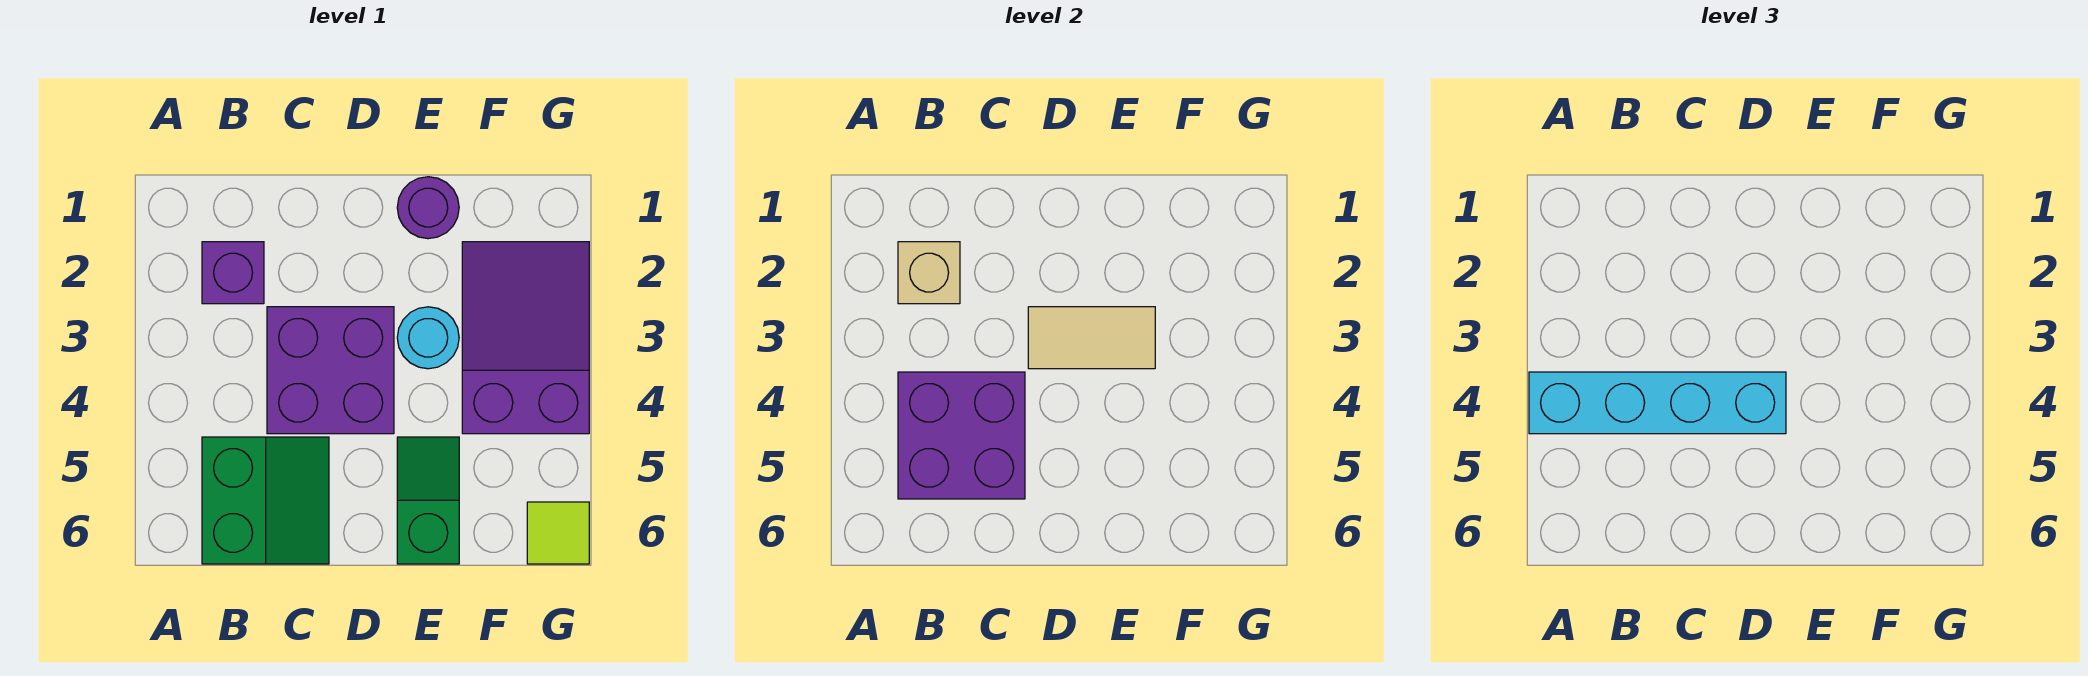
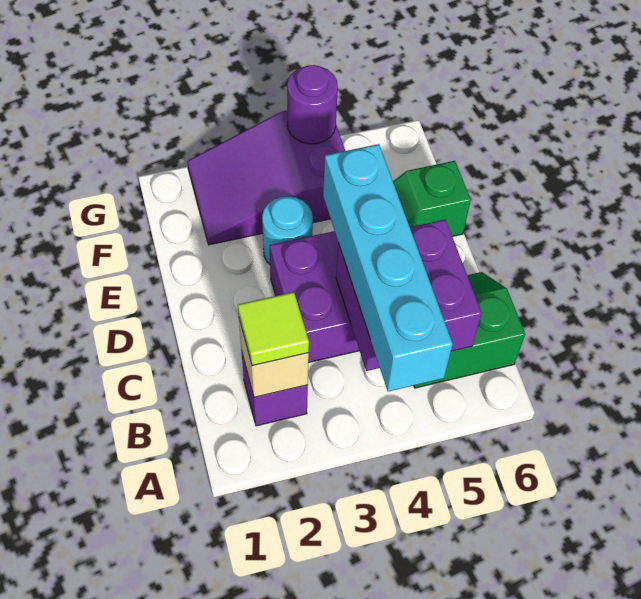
tan tile D3:E3 level 2 -> none
purple round brick E1 level 1 -> purple round brick G4 level 2
lime tile G6 level 1 -> lime tile B2 level 3

